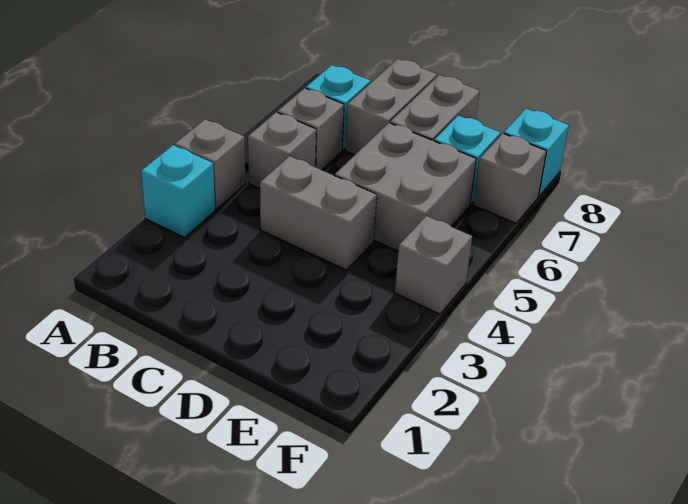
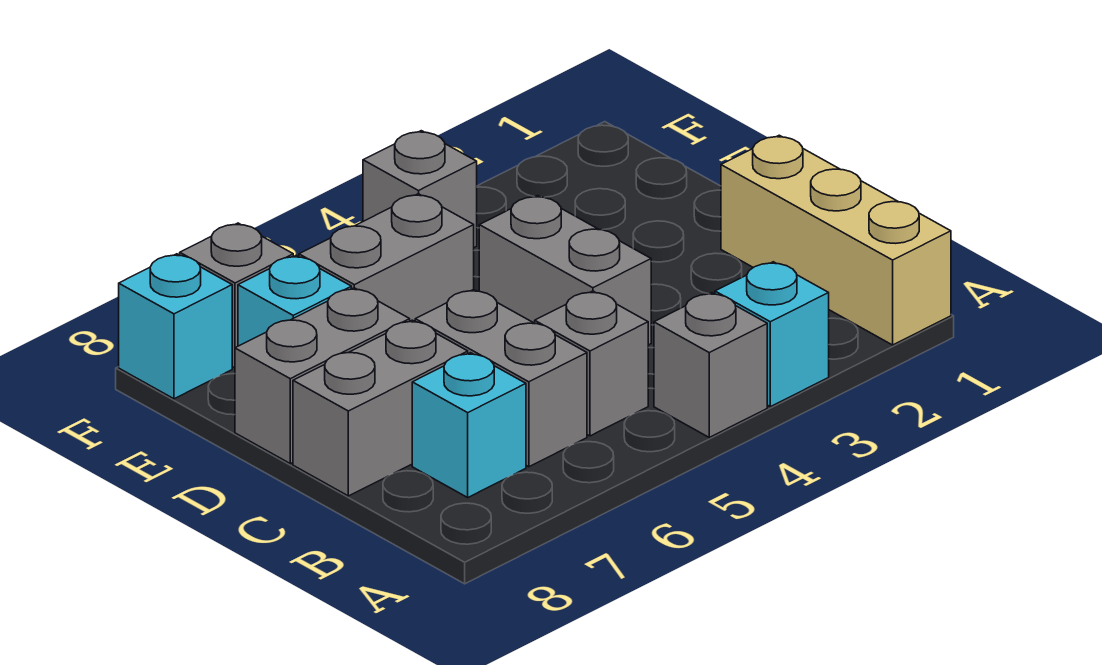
none -> tan brick A1:C1 level 1
grey brick B6 level 1 -> grey brick B6:C6 level 1
grey brick D5:E6 level 1 -> grey brick E5:E6 level 1

